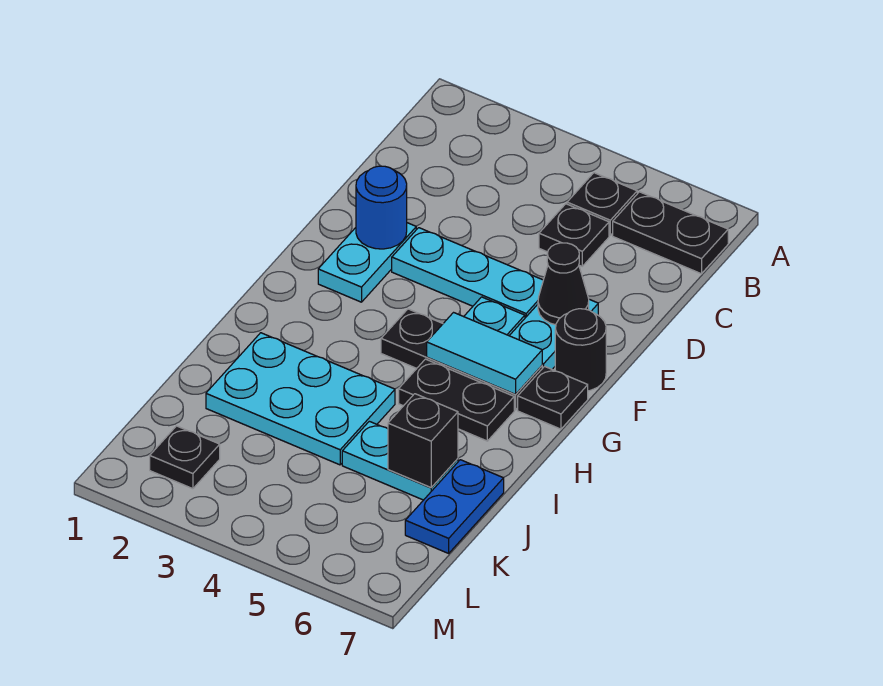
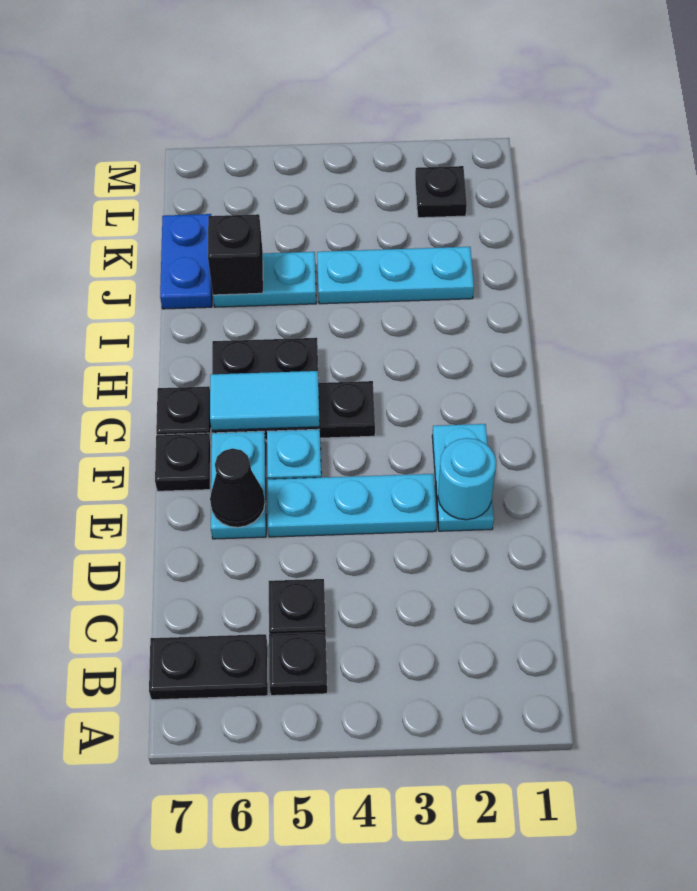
blue round brick E2 level 2 -> cyan round brick E2 level 2
black round brick F7 level 1 -> black plate F7 level 1
cyan plate I2:J4 level 1 -> cyan plate J2:J4 level 1

